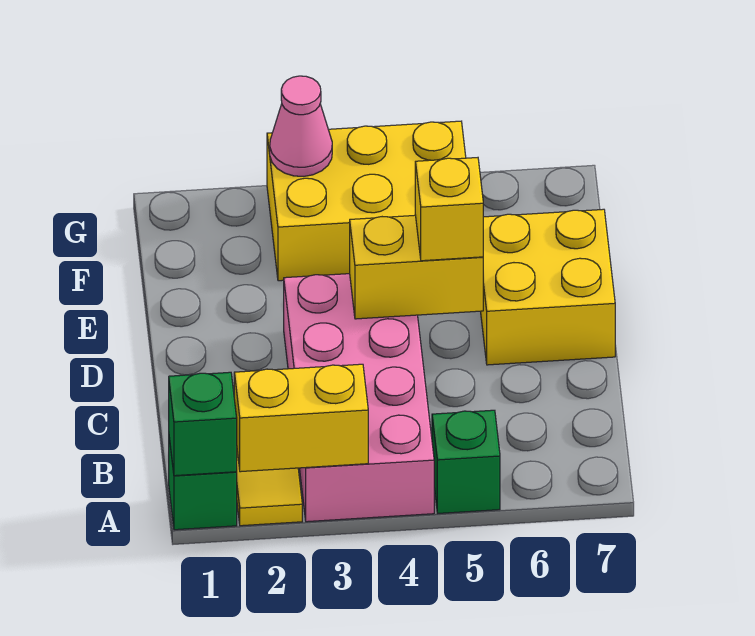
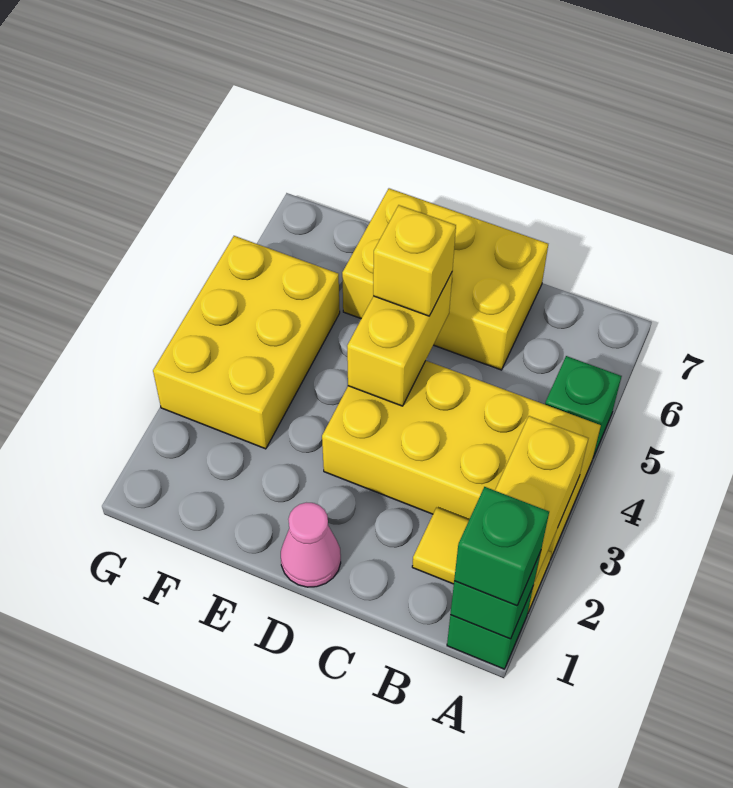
none -> green brick A1 level 3
pink brick A3:D4 level 1 -> yellow brick A3:D4 level 1
yellow brick D6:E7 level 1 -> yellow brick C6:E7 level 1
pink cone G3 level 2 -> pink cone D1 level 1

